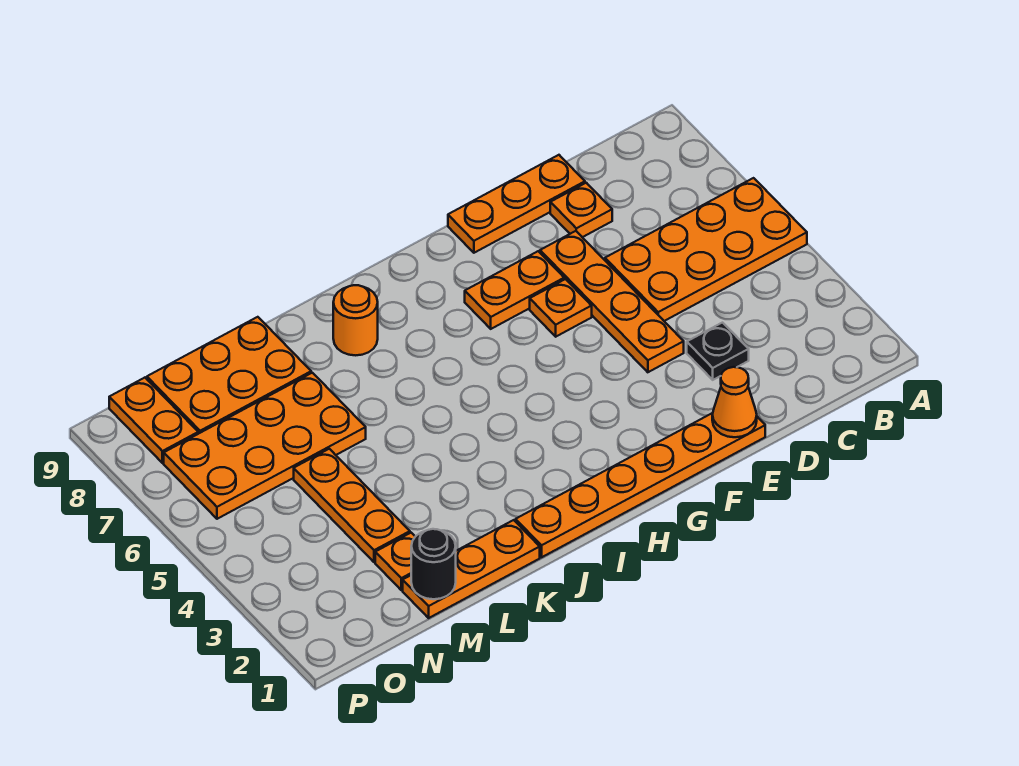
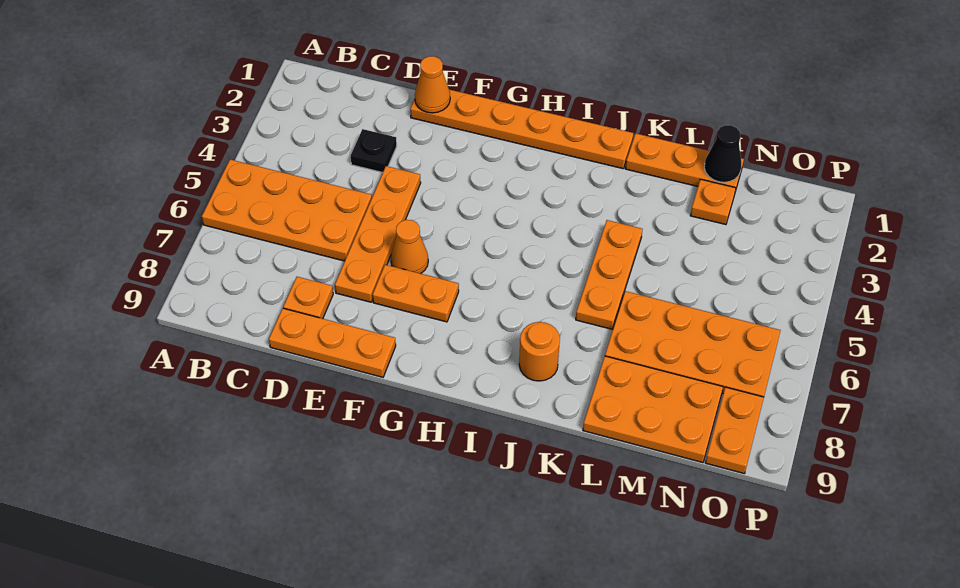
orange plate F6 level 1 -> orange cone F6 level 1
black round brick M1 level 2 -> black cone M1 level 2
orange plate M3:M5 level 1 -> orange plate K4:K6 level 1

